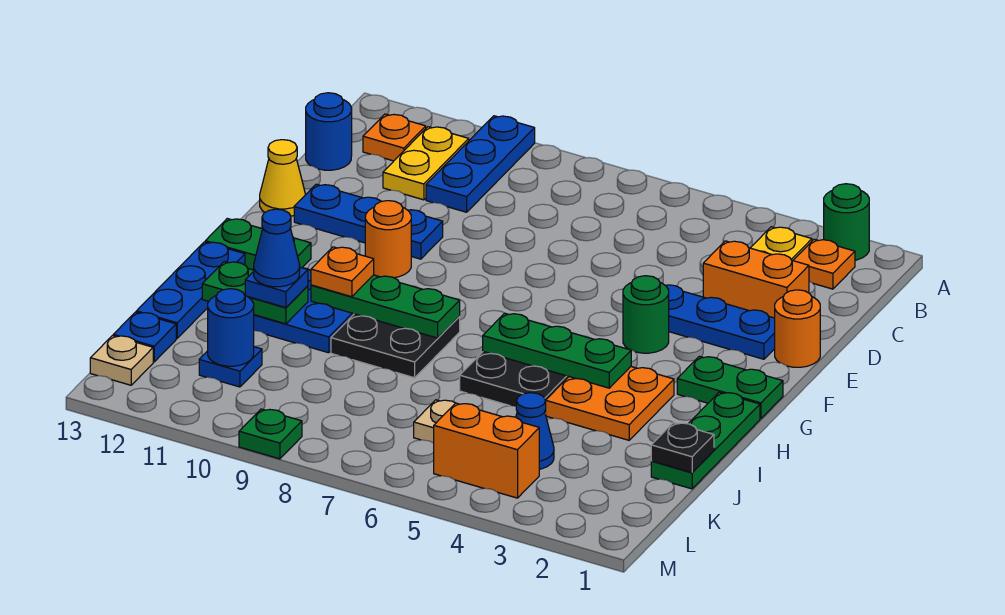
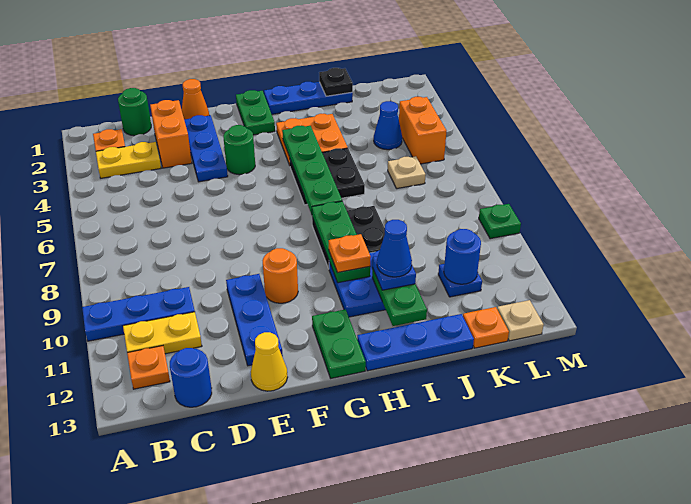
green round brick A2 level 1 -> green round brick C1 level 1
orange round brick E1 level 1 -> orange cone E1 level 1
green plate H1:J1 level 1 -> blue plate H1:J1 level 1
green plate H4:H6 level 2 -> green plate H4:H7 level 2
blue plate K13 level 1 -> orange plate K13 level 1

